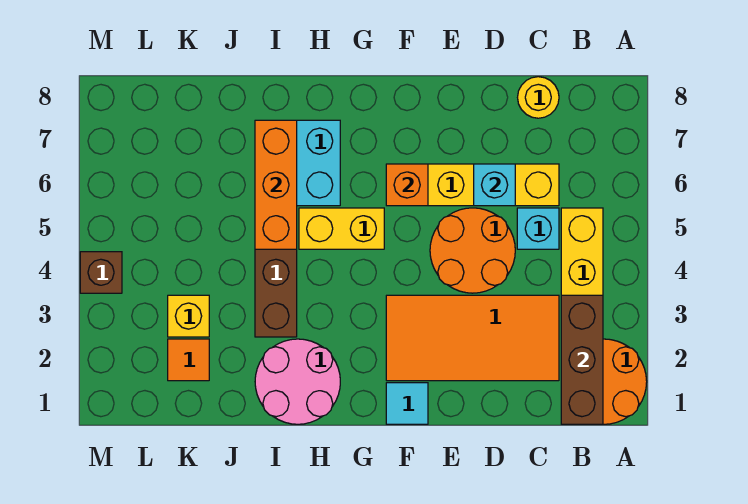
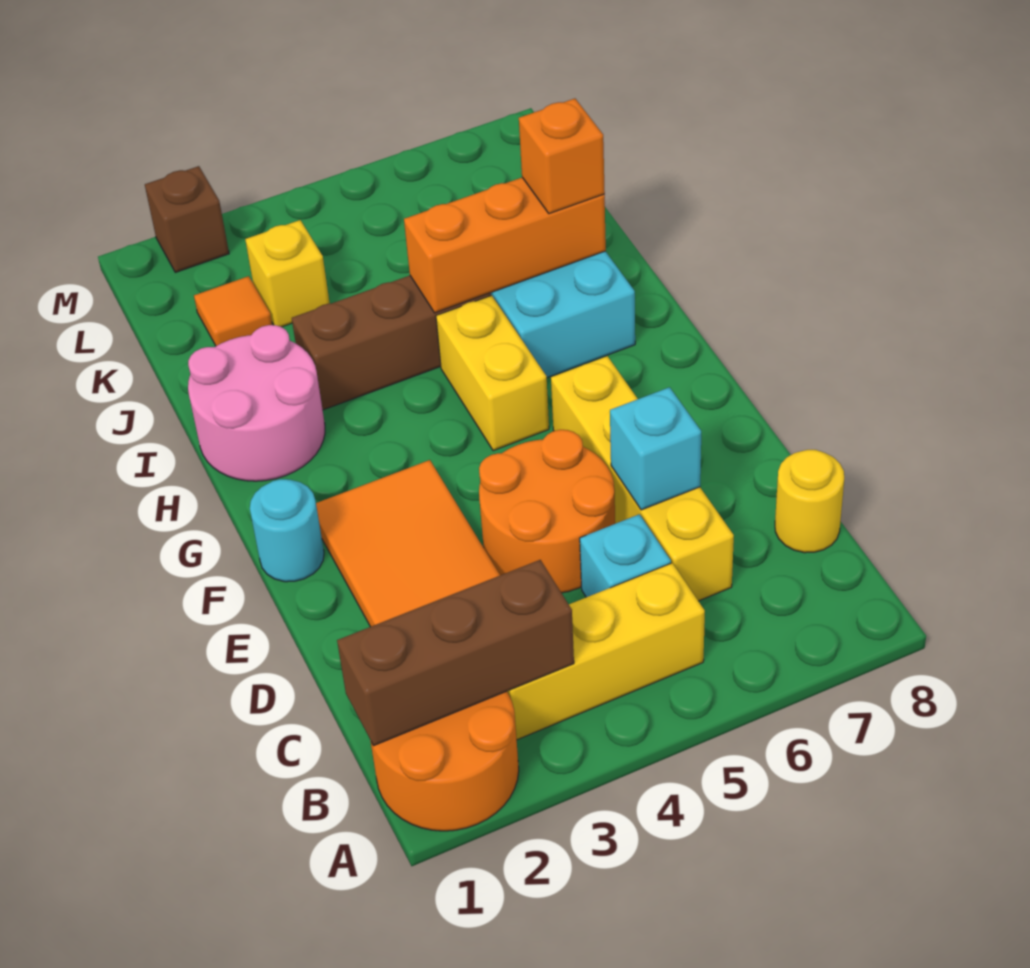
cyan tile F1 level 1 -> cyan round brick F1 level 1
orange brick F6 level 2 -> orange brick I7 level 3
brown brick M4 level 1 -> brown brick M2 level 1

